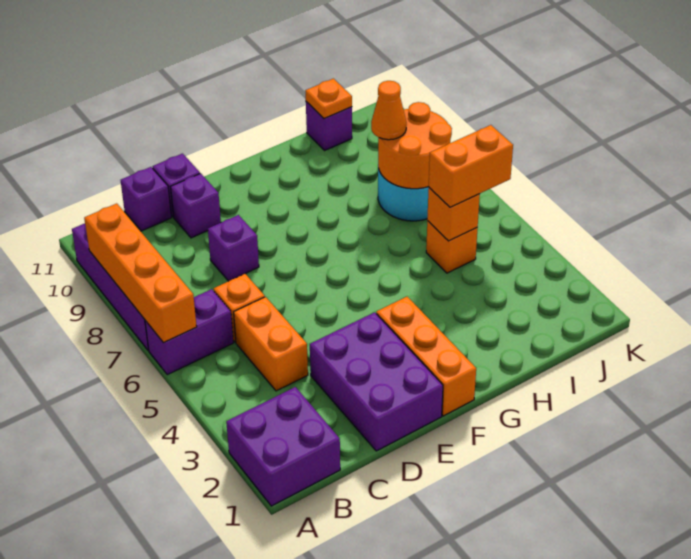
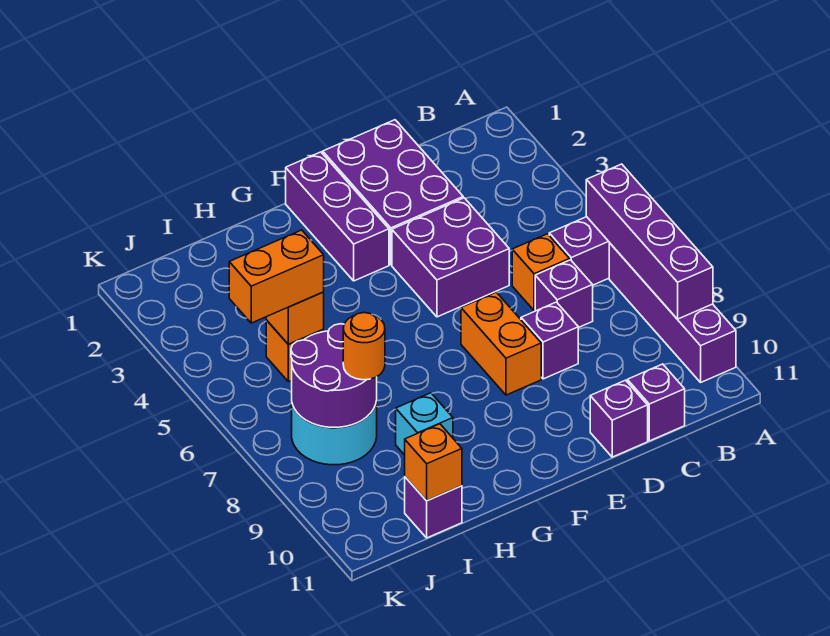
purple brick A1:B2 level 1 -> purple brick D4:E5 level 1
orange brick A6:A9 level 2 -> purple brick A6:A9 level 2
orange brick C4:C5 level 1 -> orange brick E7:E8 level 1
purple brick D10 level 1 -> purple brick C7 level 1
orange brick F1:F3 level 1 -> purple brick F1:F3 level 1
none -> cyan brick H9 level 1
orange round brick I7:J8 level 2 -> purple round brick I7:J8 level 2
orange cone I8 level 3 -> orange round brick I8 level 3
orange plate I11 level 2 -> orange brick I11 level 2

